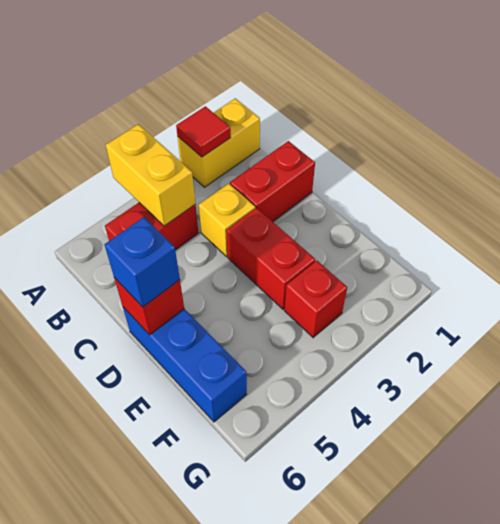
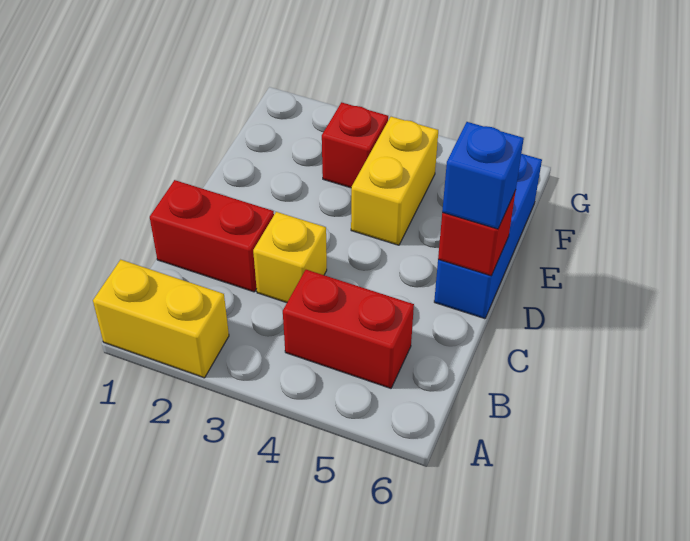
red tile A2 level 2 -> none
yellow brick A4:B4 level 2 -> yellow brick E4:F4 level 1
red brick D3:E3 level 1 -> none

